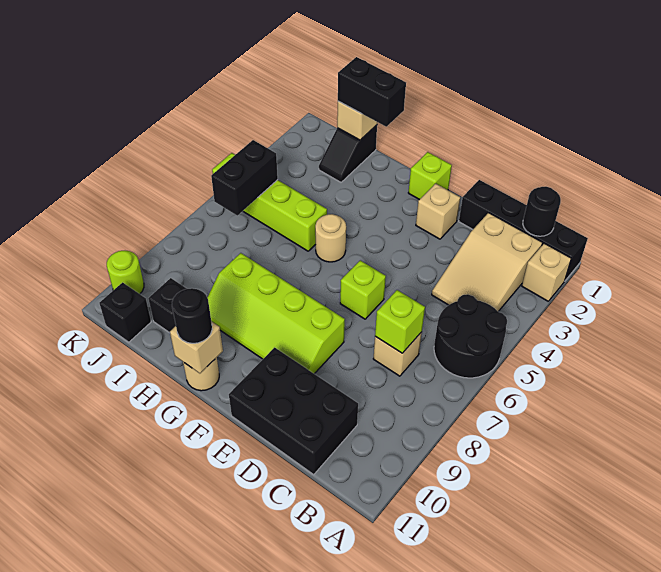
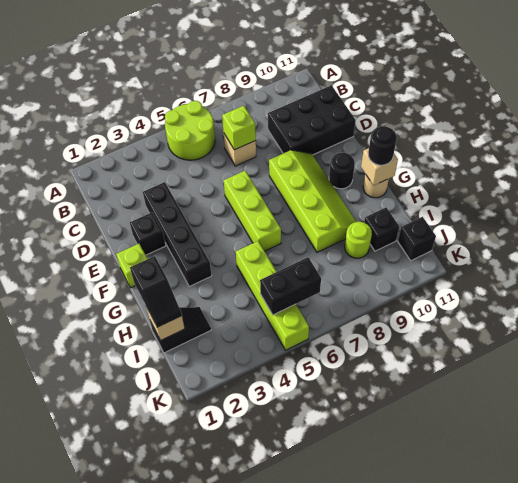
black brick A1:D1 level 1 -> black brick D3:G3 level 1
tan brick A2 level 1 -> none
black round brick A5:B6 level 1 -> lime round brick A5:B6 level 1
black round brick B1 level 2 -> black round brick F10 level 1
tan slope B2:C4 level 1 top 2 -> none
black brick C10:E11 level 1 -> black brick C9:D11 level 1
tan brick E2 level 1 -> black brick E2 level 1
lime brick E6 level 1 -> lime brick E6:G6 level 1
tan round brick G5 level 1 -> none
black brick H1:I1 level 3 -> black slope H1:I1 level 3 top H
lime round brick K10 level 1 -> lime round brick I9 level 1

